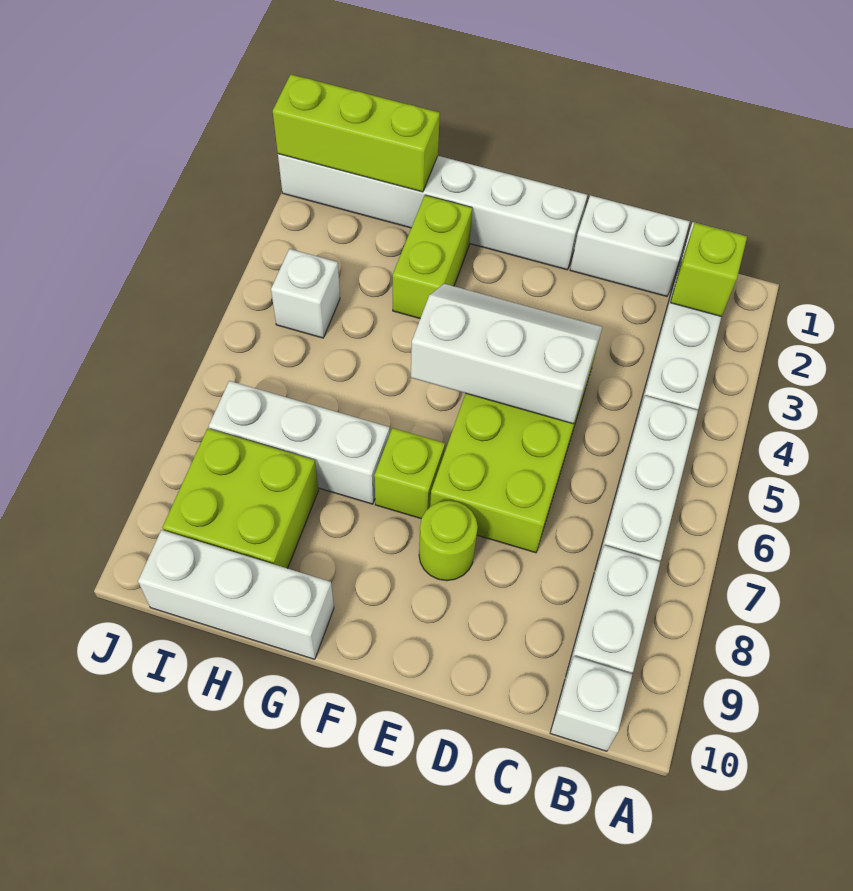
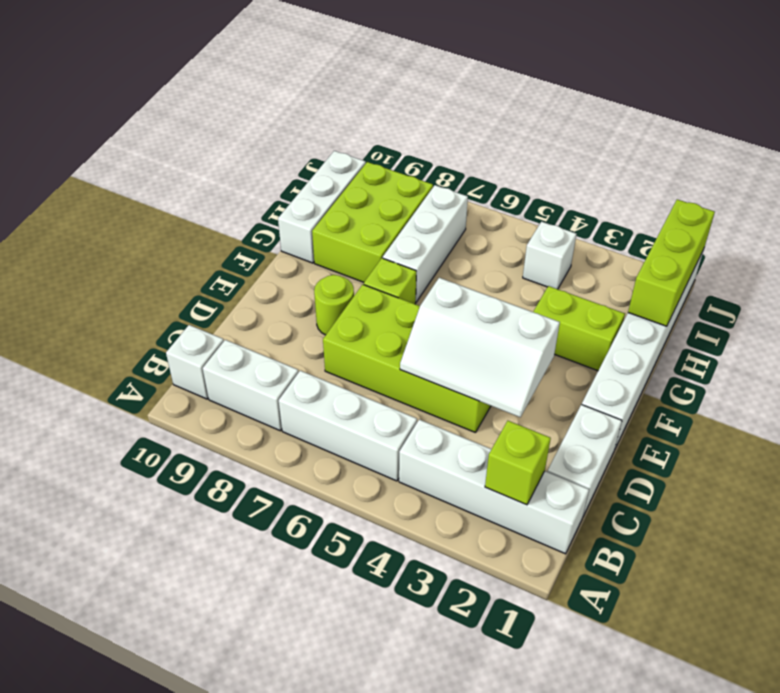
white slope D4:F5 level 2 top 5 -> white slope D3:E5 level 2 top E
lime brick H8:I9 level 1 -> lime brick G8:I9 level 1

